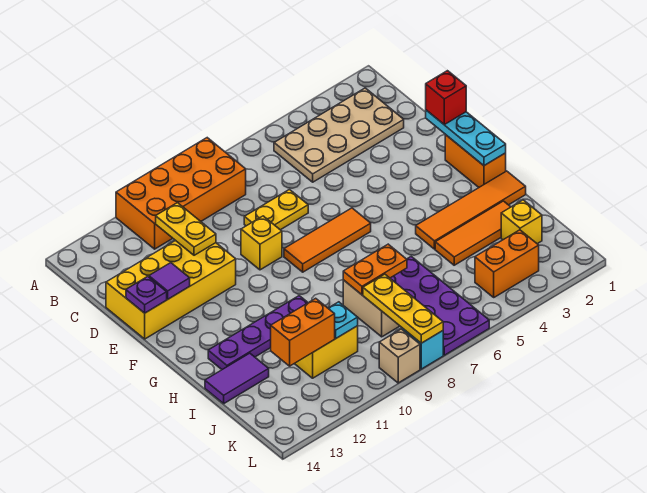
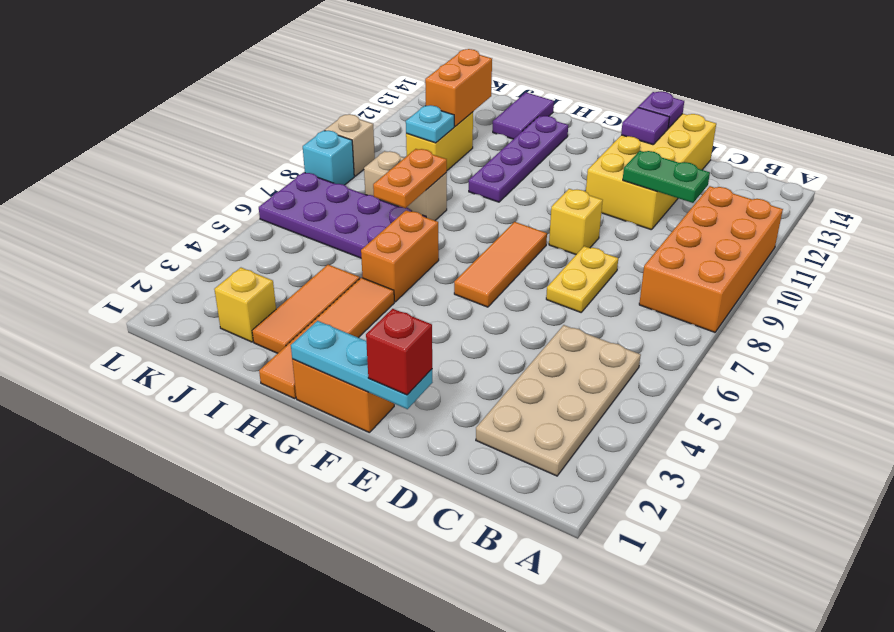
yellow plate C11:D11 level 2 -> green plate C11:D11 level 2
yellow plate J8:L8 level 2 -> none
orange brick K3:K4 level 1 -> orange brick H5:H6 level 1

